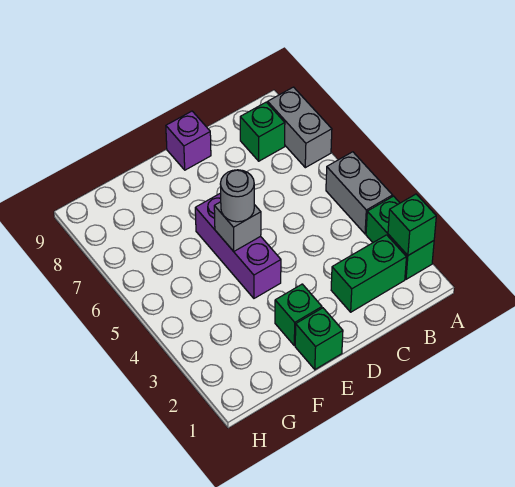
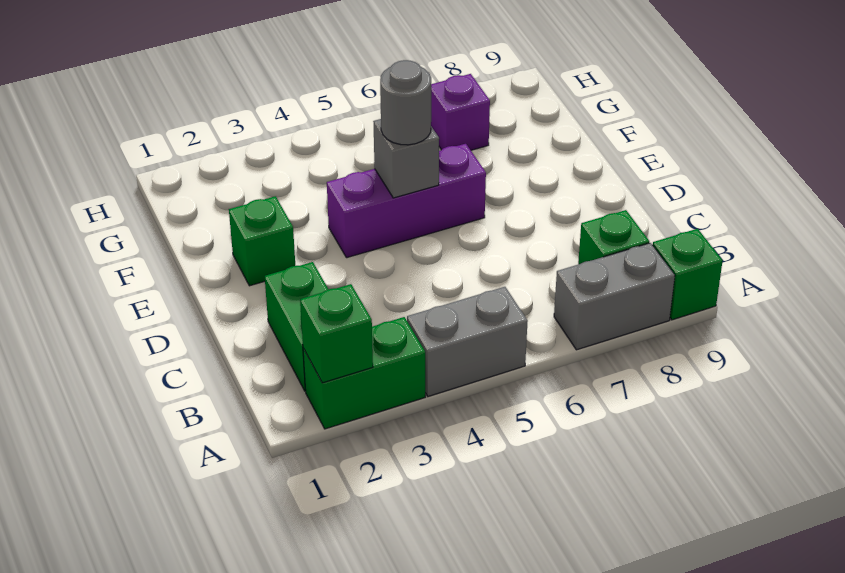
purple brick D9 level 1 -> purple brick G7 level 1
green brick E1 level 1 -> green brick A9 level 1

